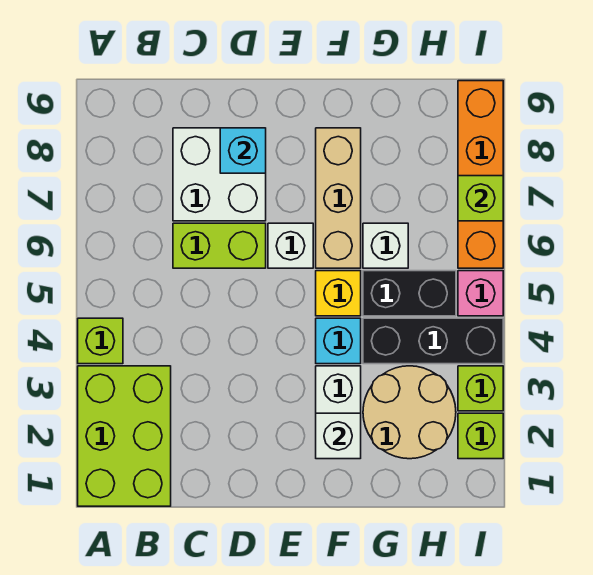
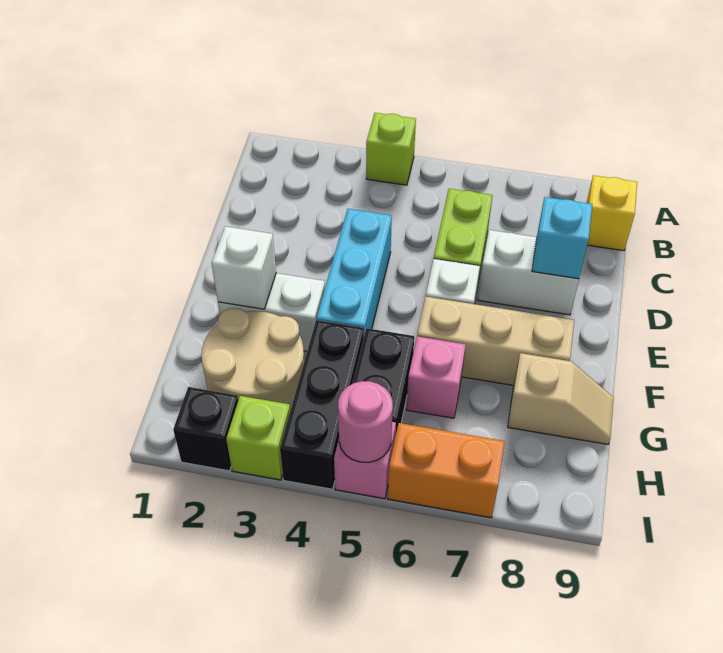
lime brick A1:B3 level 1 -> none
white brick C7:D8 level 1 -> white brick D7:D8 level 1
cyan brick F4 level 1 -> cyan brick D4:F4 level 1
yellow brick F5 level 1 -> yellow brick B9 level 1
white brick G6 level 1 -> pink brick G6 level 1
none -> tan slope G8:G9 level 1 top 8
lime brick I2 level 1 -> black brick I2 level 1
none -> pink round brick I5 level 2
orange brick I6:I9 level 1 -> orange brick I6:I7 level 1
lime brick I7 level 2 -> none

